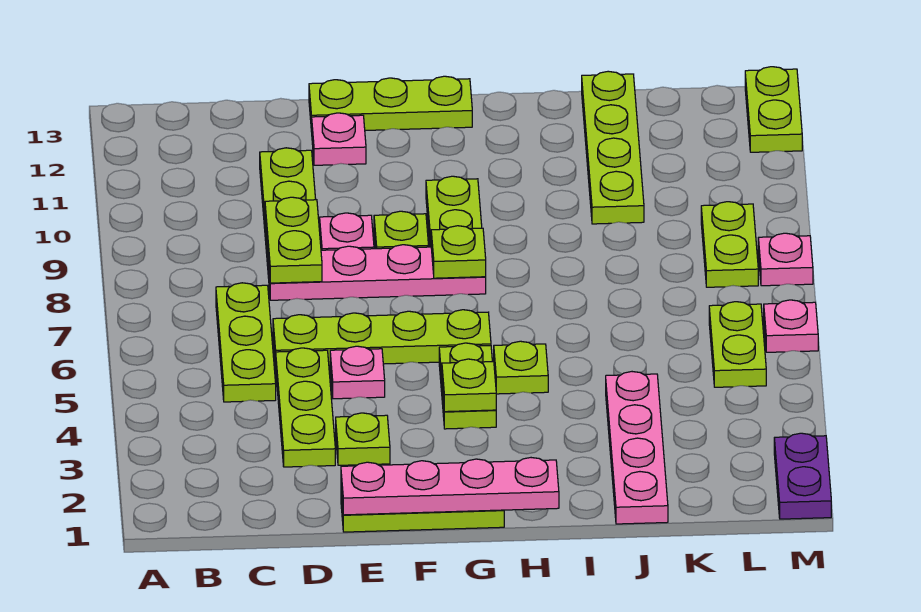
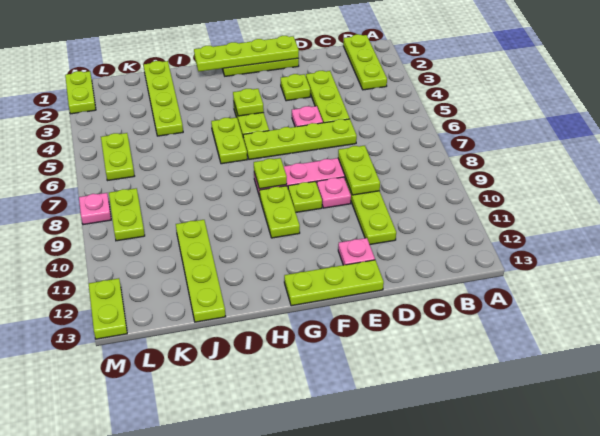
lime plate C5:C7 level 1 -> lime plate B1:B3 level 1
pink plate E1:H1 level 2 -> lime plate E1:H1 level 2
lime plate H5 level 1 -> lime plate H5:H6 level 1
pink plate J1:J4 level 1 -> lime plate J1:J4 level 1
purple plate M1:M2 level 1 -> lime plate M1:M2 level 1
pink plate M6 level 1 -> none

